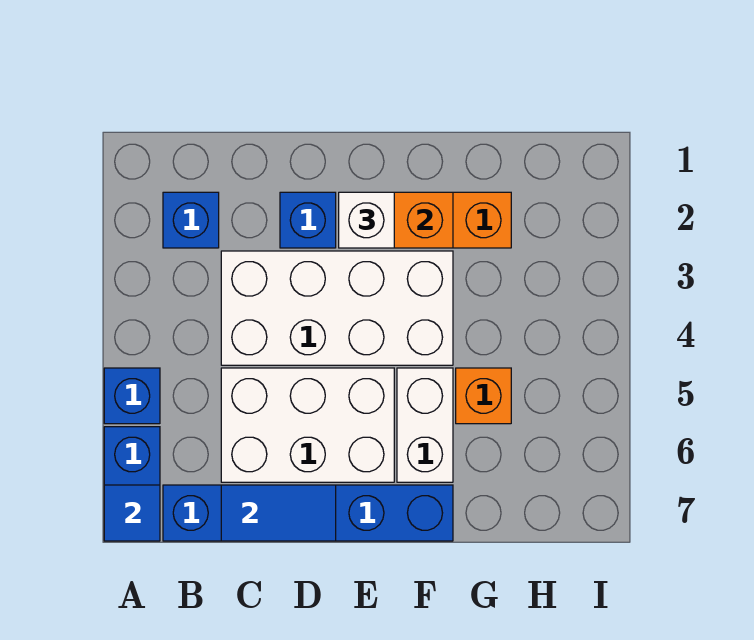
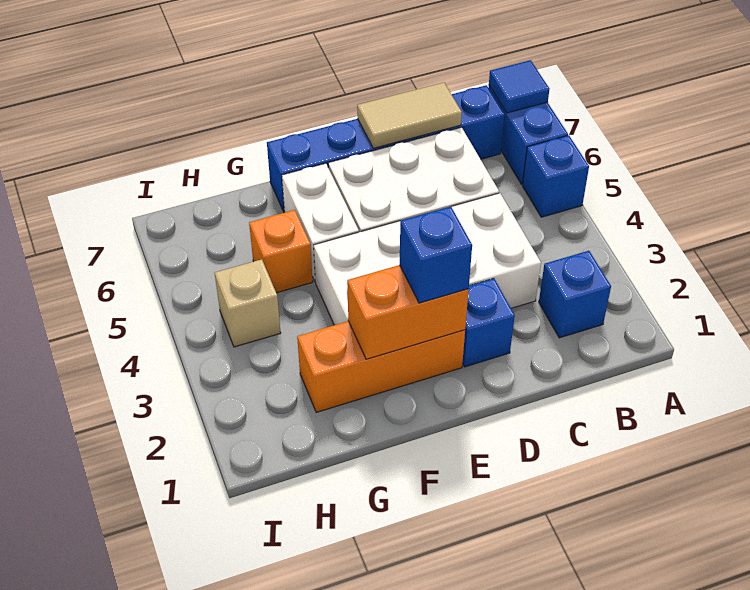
blue tile C7:D7 level 2 -> tan tile C7:D7 level 2
white brick E2 level 3 -> blue brick E2 level 3
none -> tan brick H4 level 1

